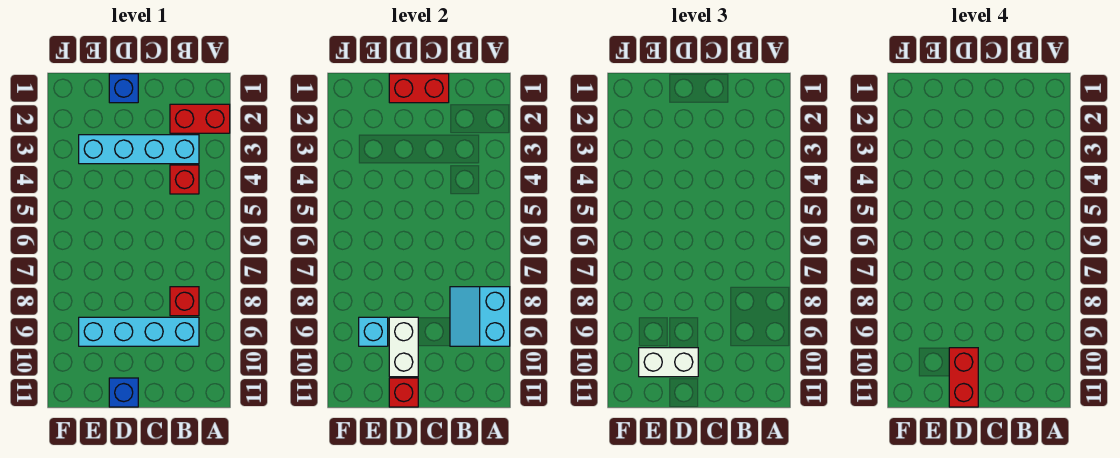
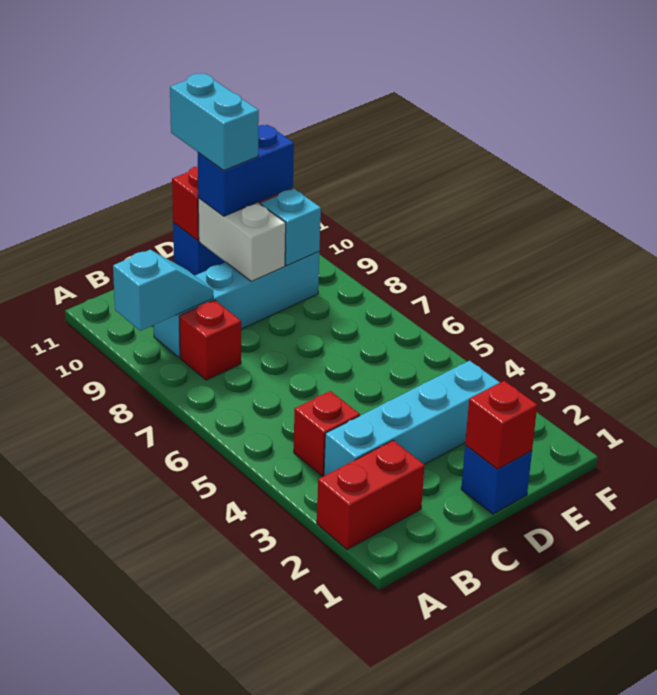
cyan slope A8:B9 level 2 top A -> cyan slope A9:B9 level 2 top A
red brick C1:D1 level 2 -> red brick D1 level 2
white brick D10:E10 level 3 -> blue brick D10:E10 level 3
red brick D10:D11 level 4 -> cyan brick D10:D11 level 4

